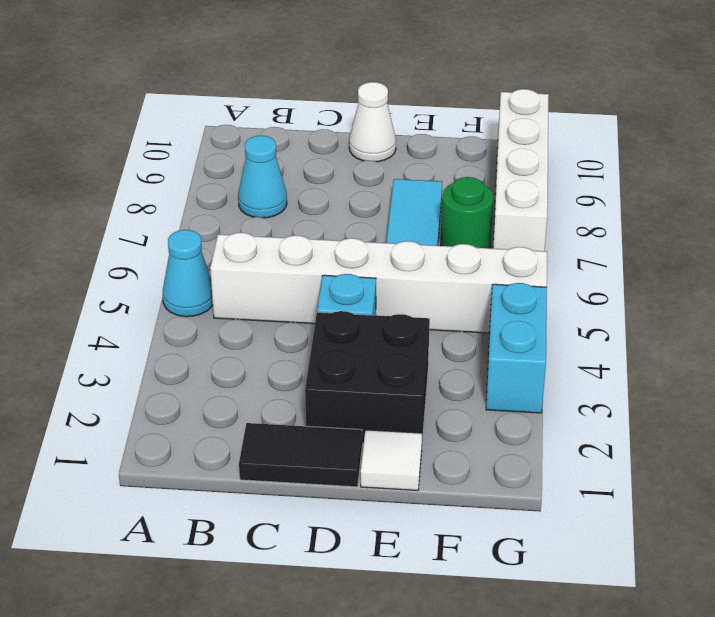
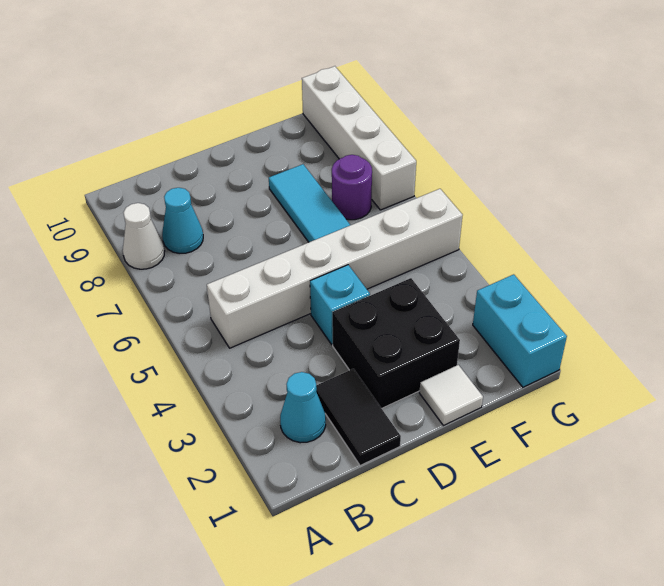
cyan cone A5 level 1 -> cyan cone B2 level 1
black tile C1:D1 level 1 -> black tile C1:C2 level 1
white cone D10 level 1 -> white cone A8 level 1
green round brick F7 level 1 -> purple round brick F7 level 1
cyan brick G3:G4 level 1 -> cyan brick G1:G2 level 1

